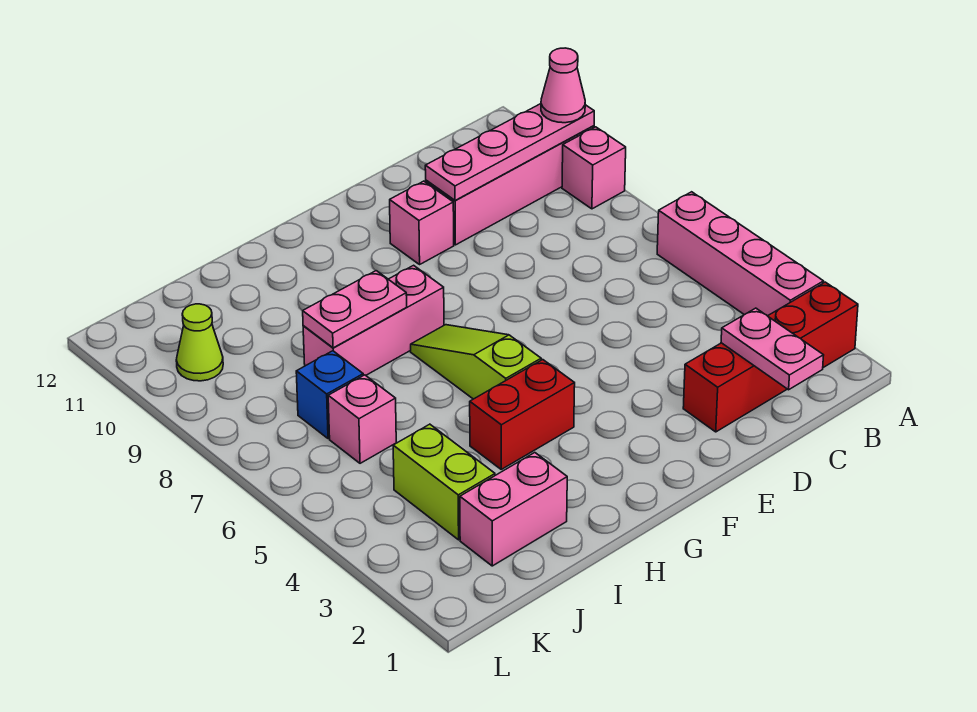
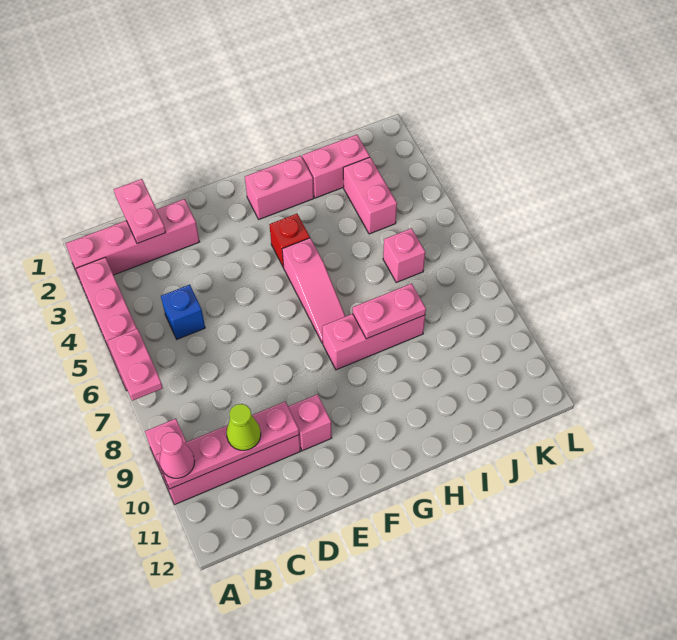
red brick A2:D2 level 1 -> pink brick A2:D2 level 1
none -> pink plate A6:A7 level 2
none -> pink brick G2:H2 level 1
red brick G4:H4 level 1 -> red brick G4 level 1
lime slope G5:G7 level 1 top 5 -> pink slope G5:G7 level 1 top 5
lime brick J3:J4 level 1 -> pink brick J3:J4 level 1
blue brick J7 level 1 -> blue brick C5 level 1
lime cone K10 level 1 -> lime cone C10 level 3

